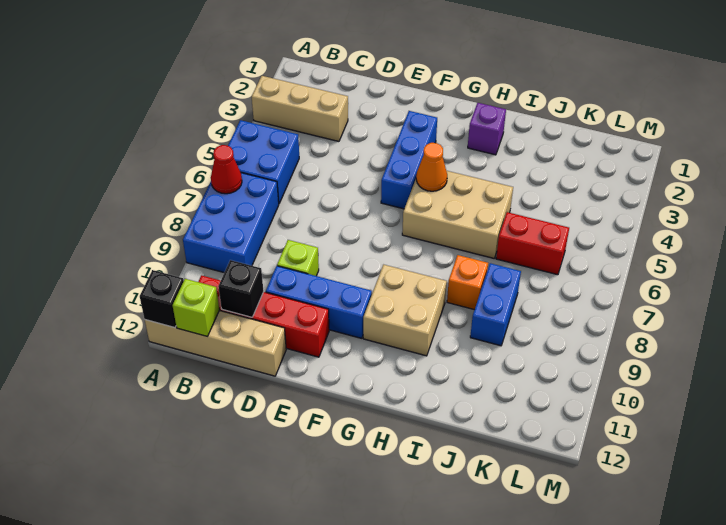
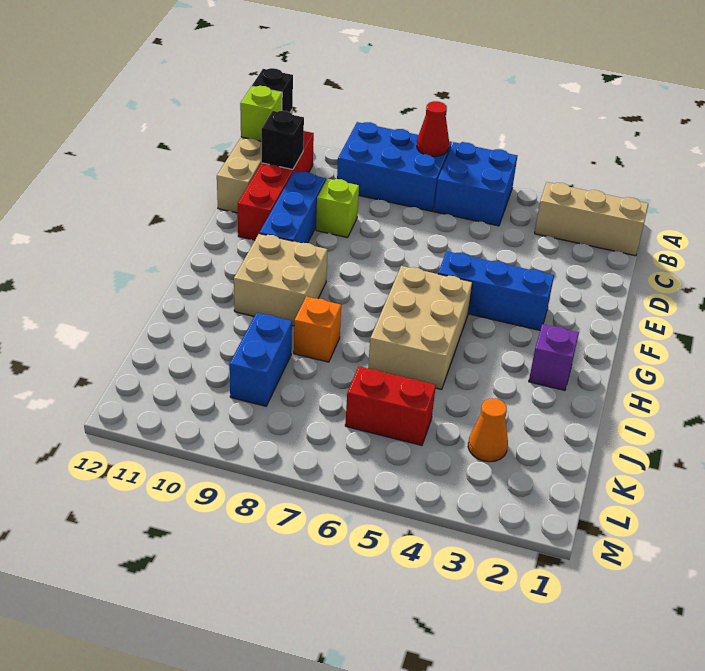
tan brick A3:C3 level 1 -> tan brick B1:B3 level 1
orange cone G5 level 2 -> orange cone K3 level 1
red brick J6:K6 level 1 -> red brick K5:K6 level 1
blue brick J8:J9 level 1 -> blue brick J9:K9 level 1

